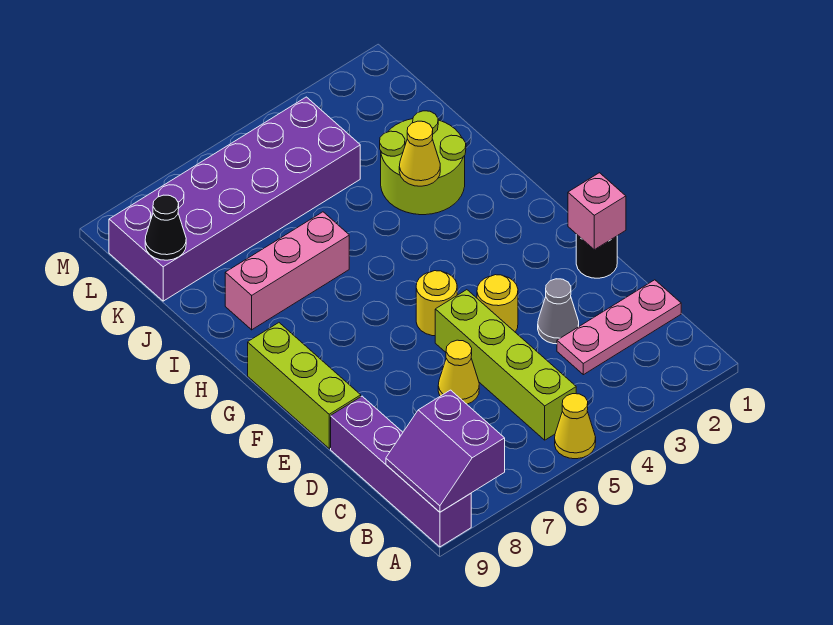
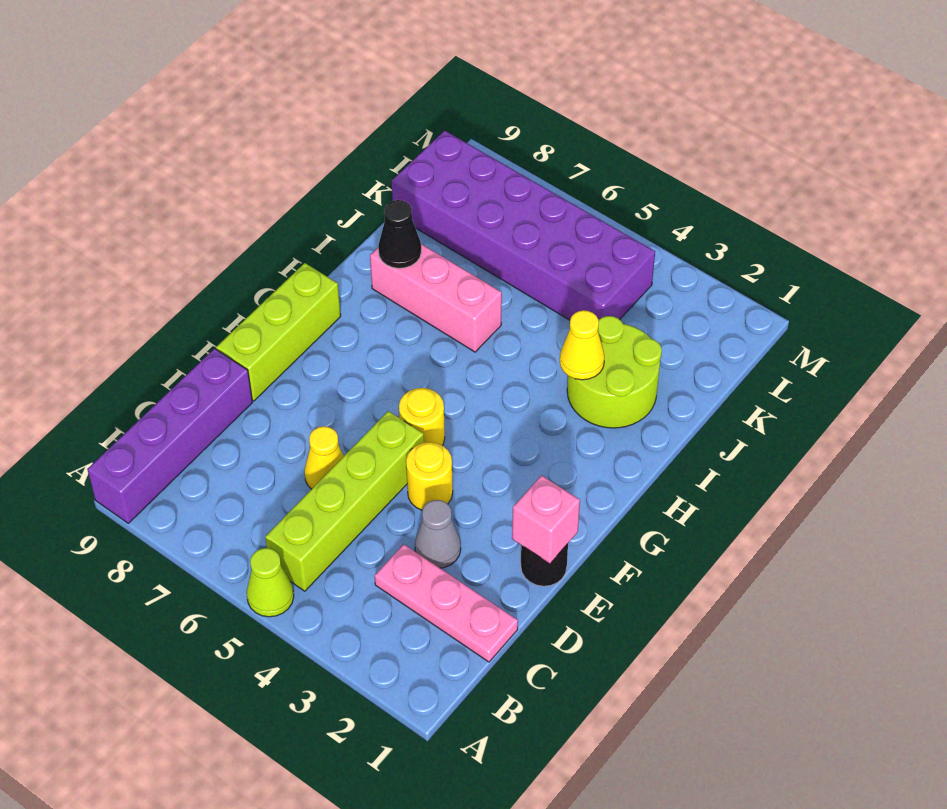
yellow cone A5 level 1 -> lime cone A5 level 1
purple slope A8:B9 level 2 top 8 -> none
black cone K9 level 2 -> black cone I8 level 2

